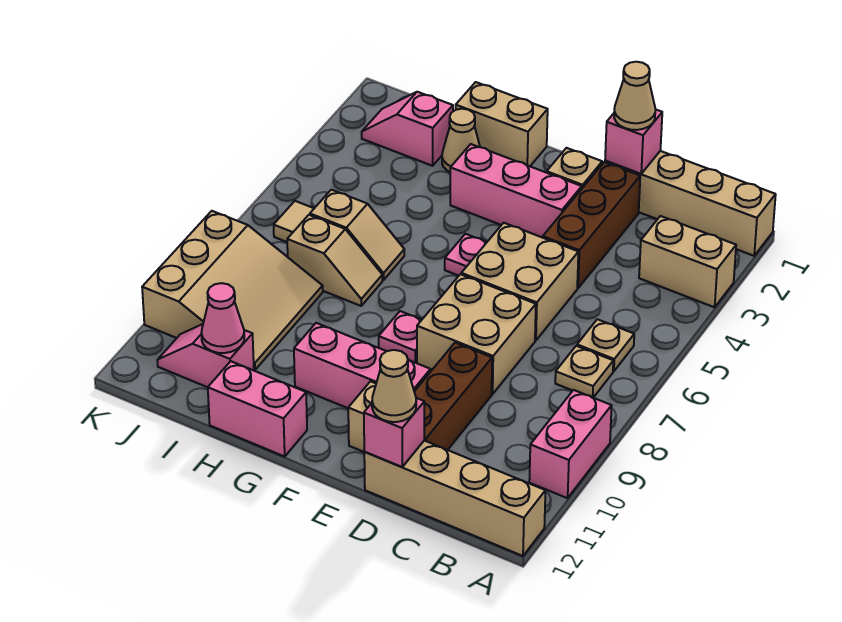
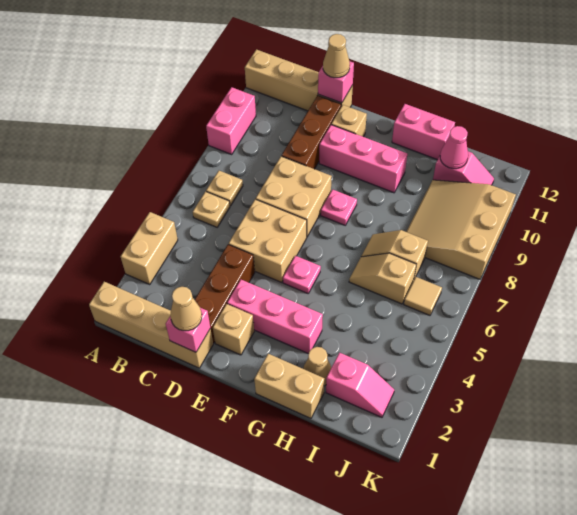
tan brick A3:B3 level 1 -> tan brick A3:A4 level 1

